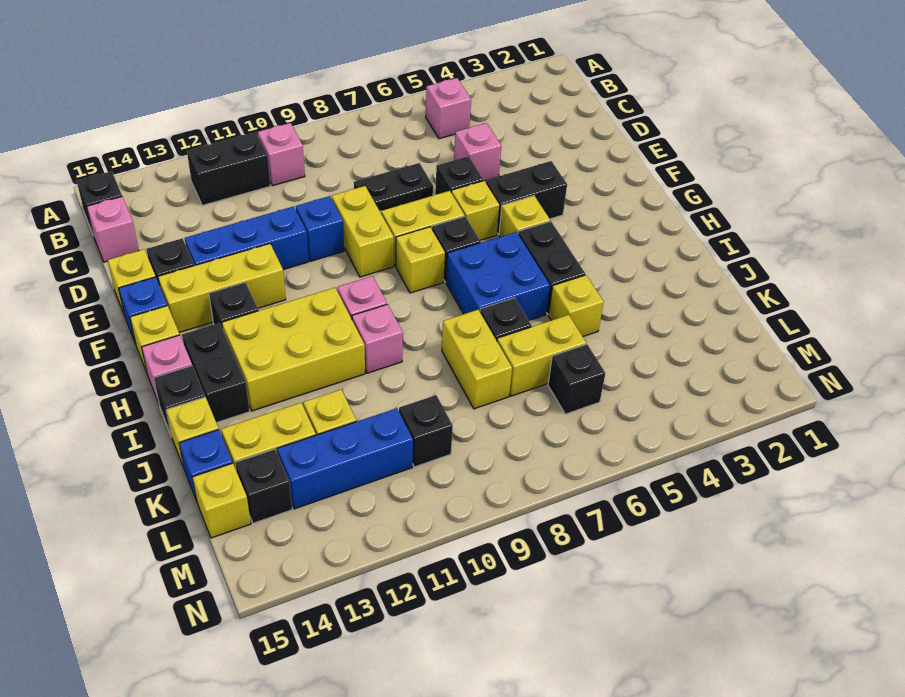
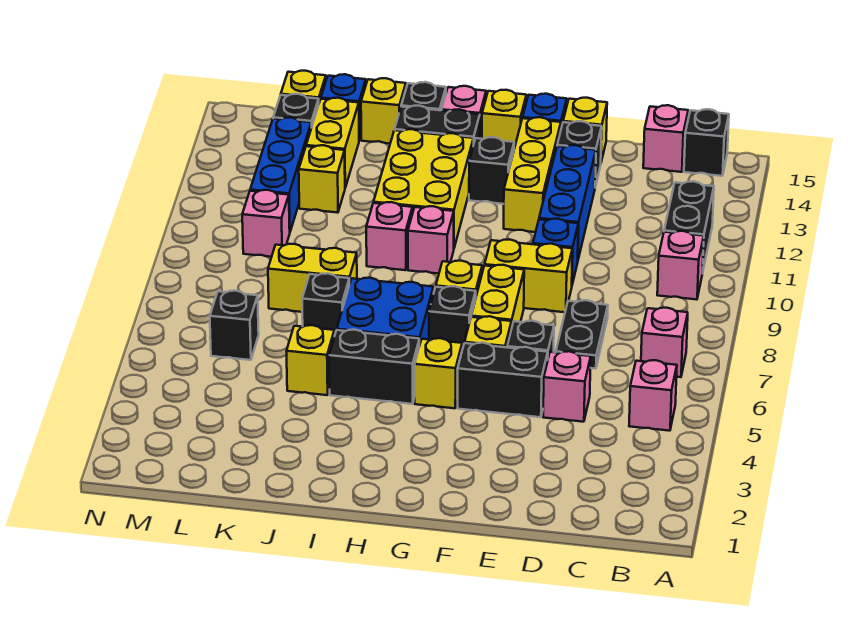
none -> pink brick B7 level 1
black brick F4:F5 level 1 -> black brick E5:F5 level 1
yellow brick K6:K7 level 1 -> none
black brick L10 level 1 -> pink brick L10 level 1

